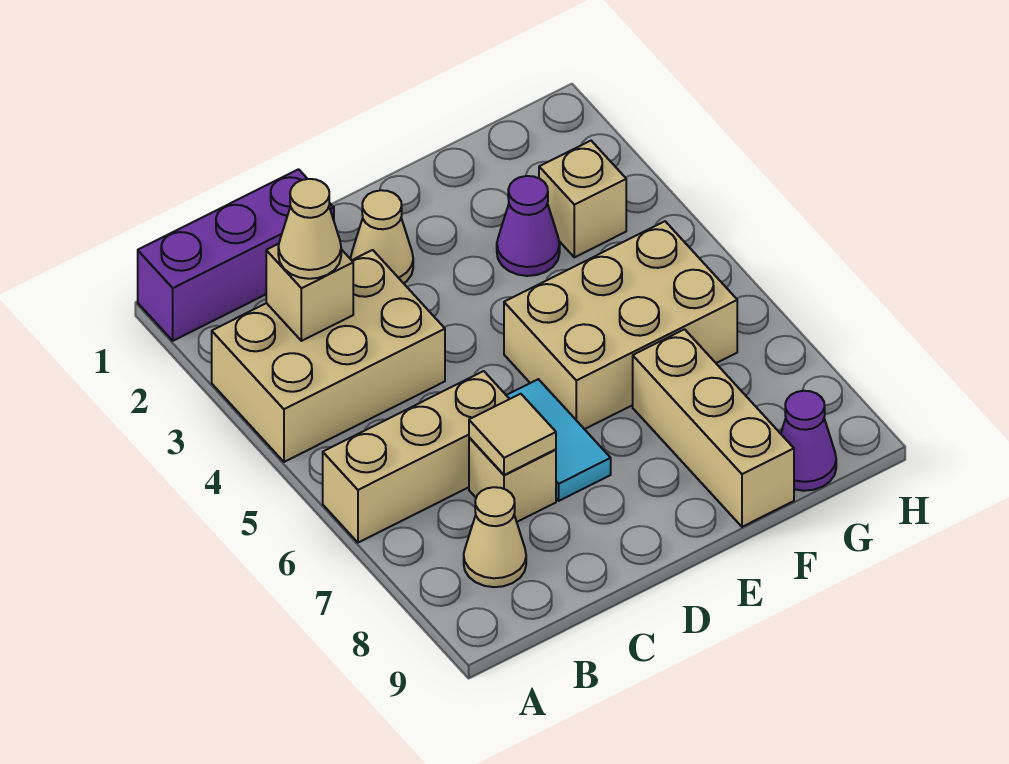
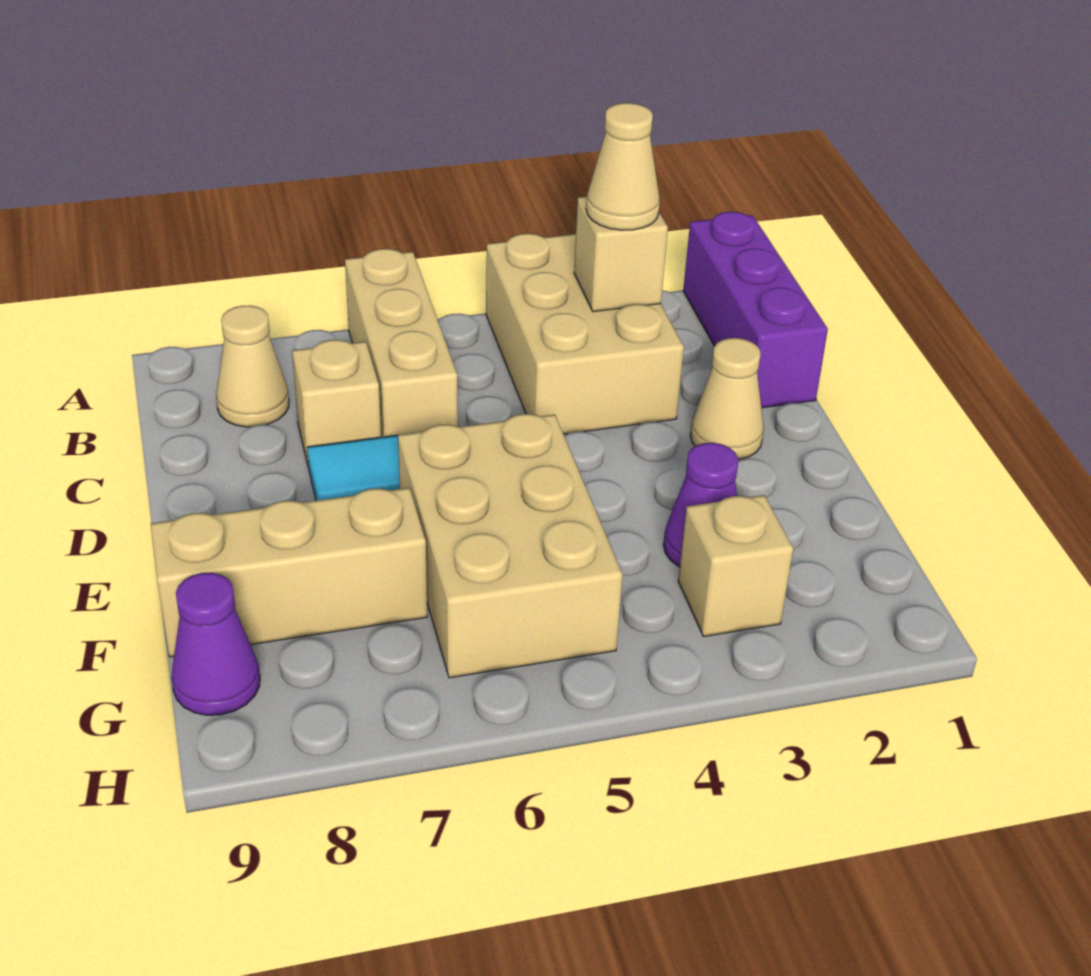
tan tile C7 level 2 -> none

